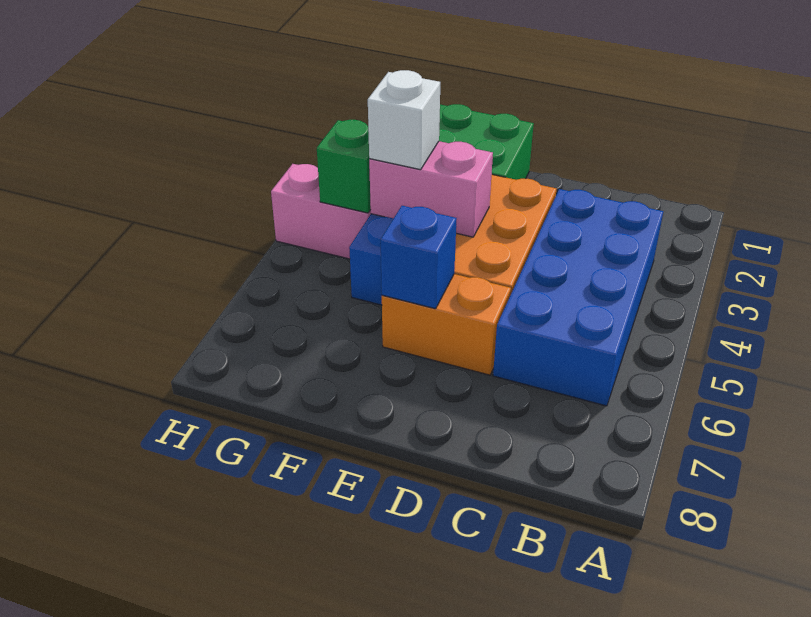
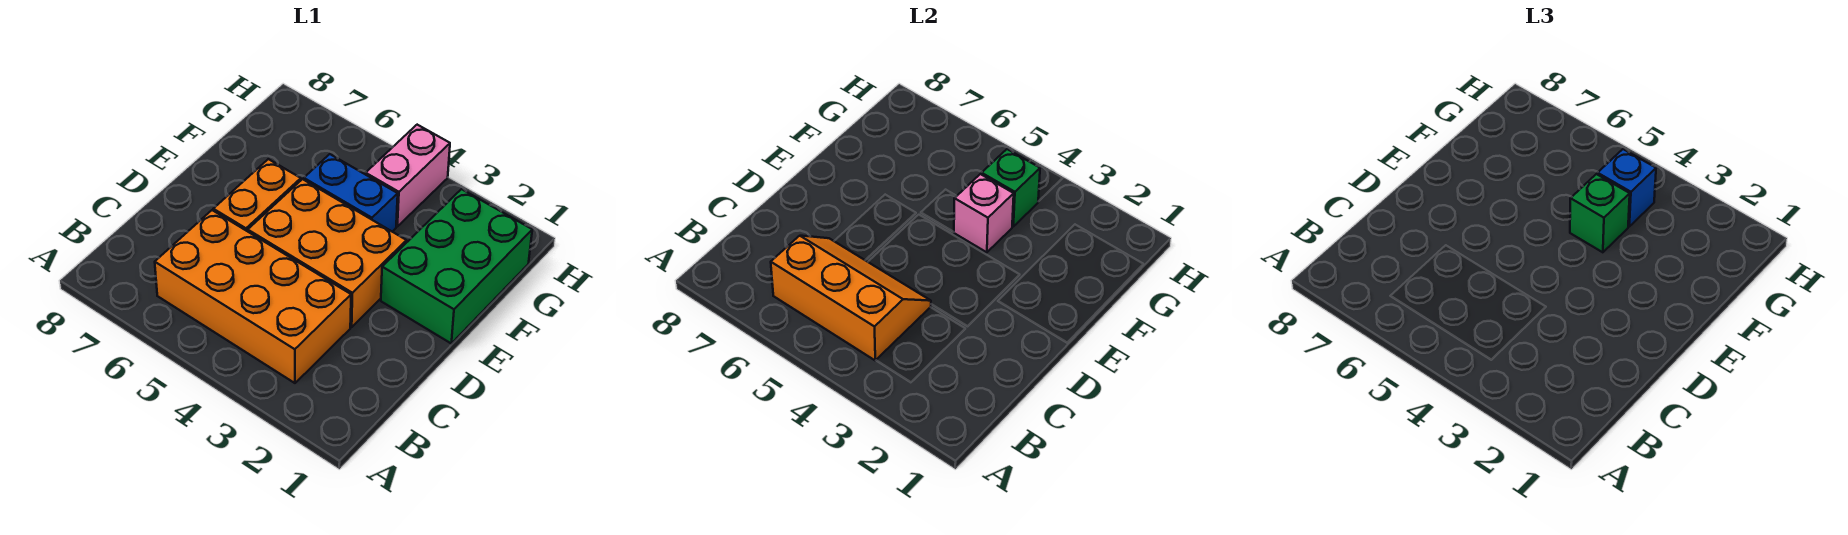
blue brick B3:C6 level 1 -> orange brick B3:C6 level 1
none -> orange slope B4:C6 level 2 top B
pink brick E4:F4 level 2 -> pink brick F4 level 2
blue brick E6 level 2 -> blue brick G4 level 3
white brick F4 level 3 -> green brick F4 level 3

